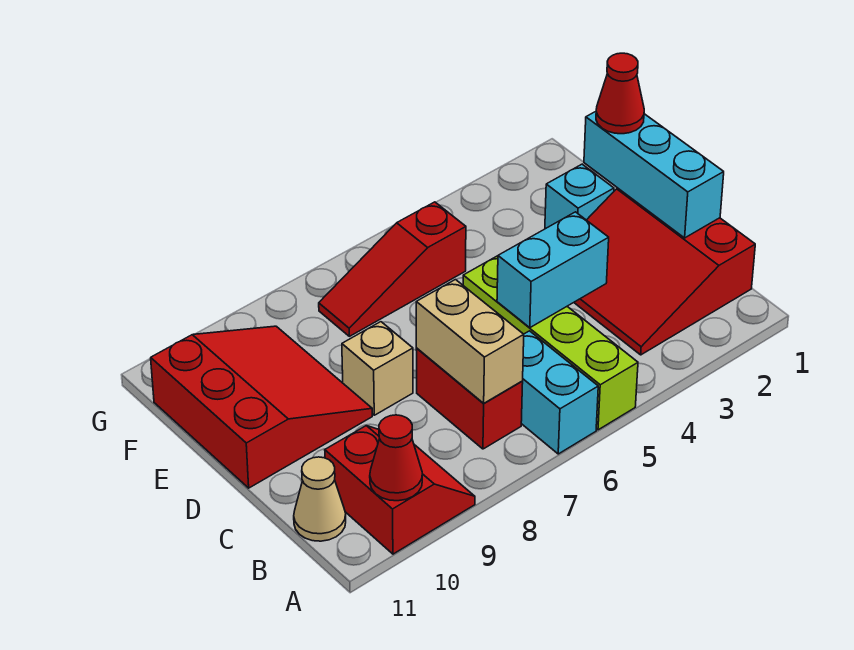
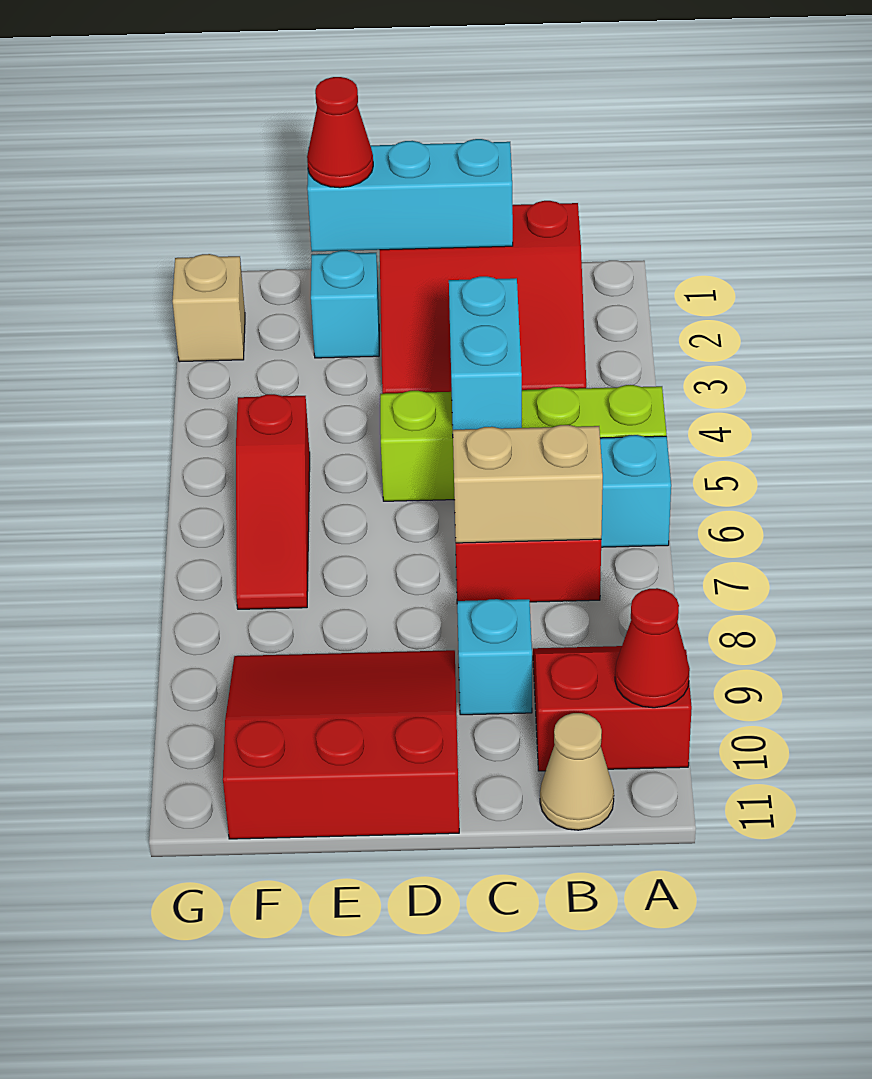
none -> cyan brick C9 level 1
tan brick D8 level 1 -> tan brick G2 level 1

